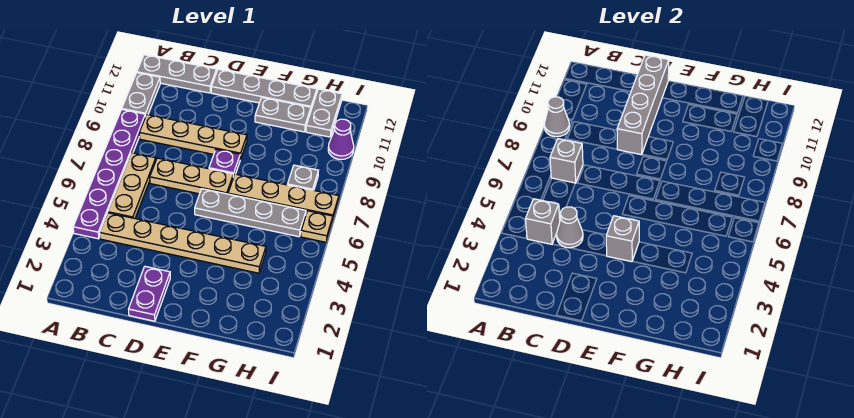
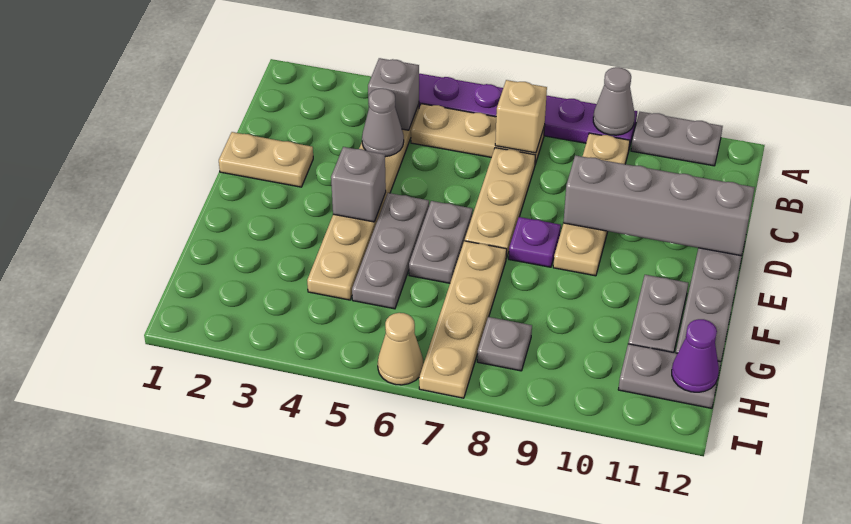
grey plate A12:C12 level 1 -> grey plate E5:G5 level 1
grey brick B7 level 2 -> tan brick B7 level 2
purple plate D1:D2 level 1 -> tan plate D1:D2 level 1
grey plate E6:H6 level 1 -> grey plate E6:F6 level 1
tan plate I6 level 1 -> tan cone I6 level 1
purple cone I10 level 1 -> purple cone H12 level 2

